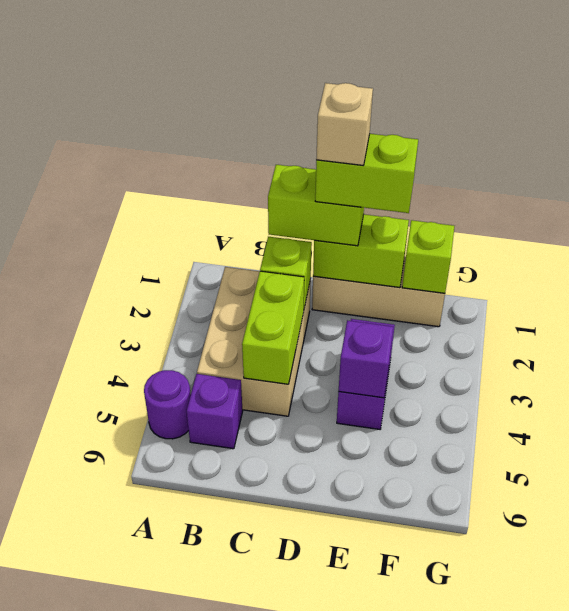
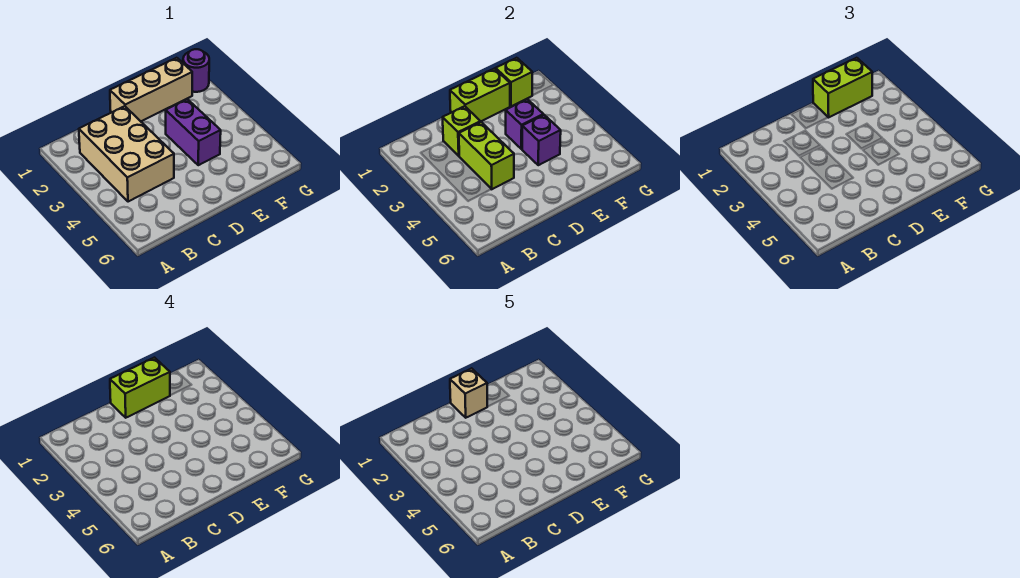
purple round brick A5 level 1 -> purple round brick G1 level 1
purple brick B5 level 1 -> purple brick E3 level 2
lime brick C1:D1 level 3 -> lime brick E1:F1 level 3

